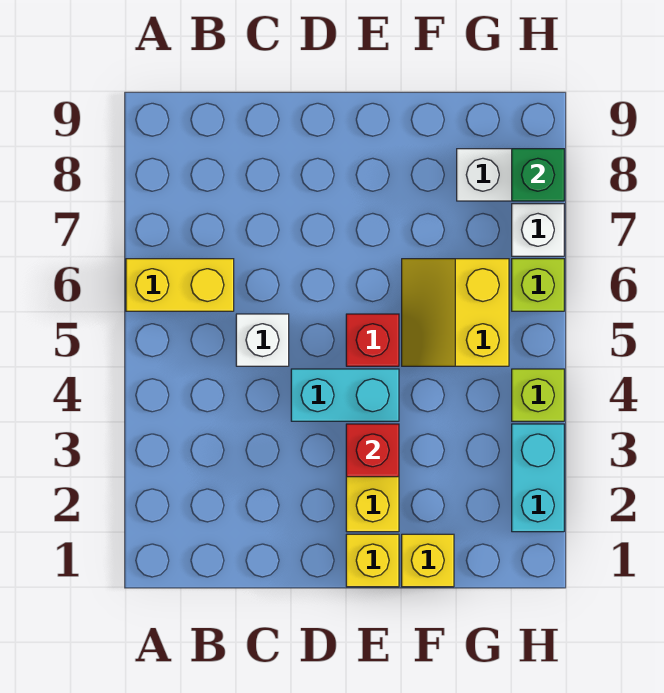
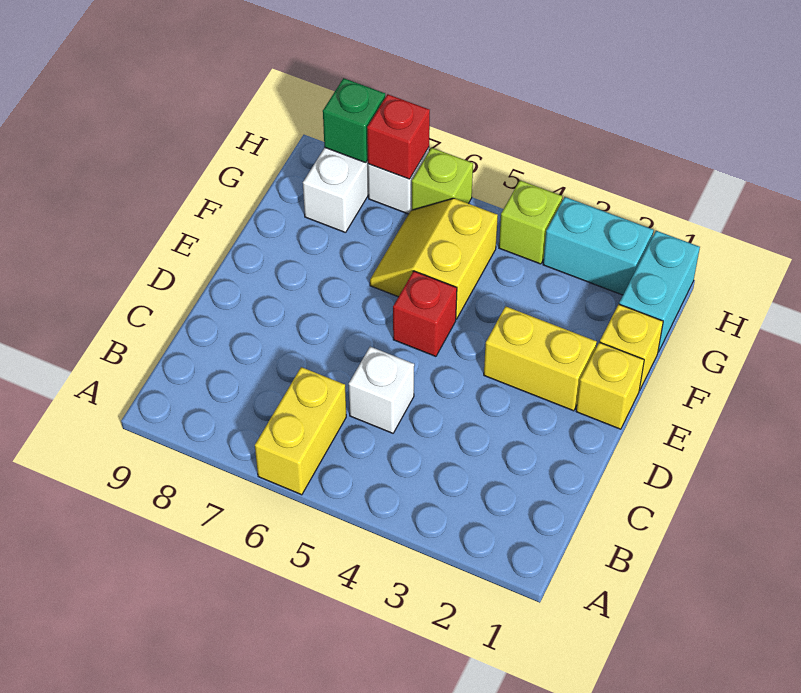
cyan brick D4:E4 level 1 -> cyan brick G1:H1 level 1
red brick E3 level 2 -> red brick H7 level 2
yellow slope F5:G6 level 1 top G -> yellow slope F5:G6 level 1 top 5

